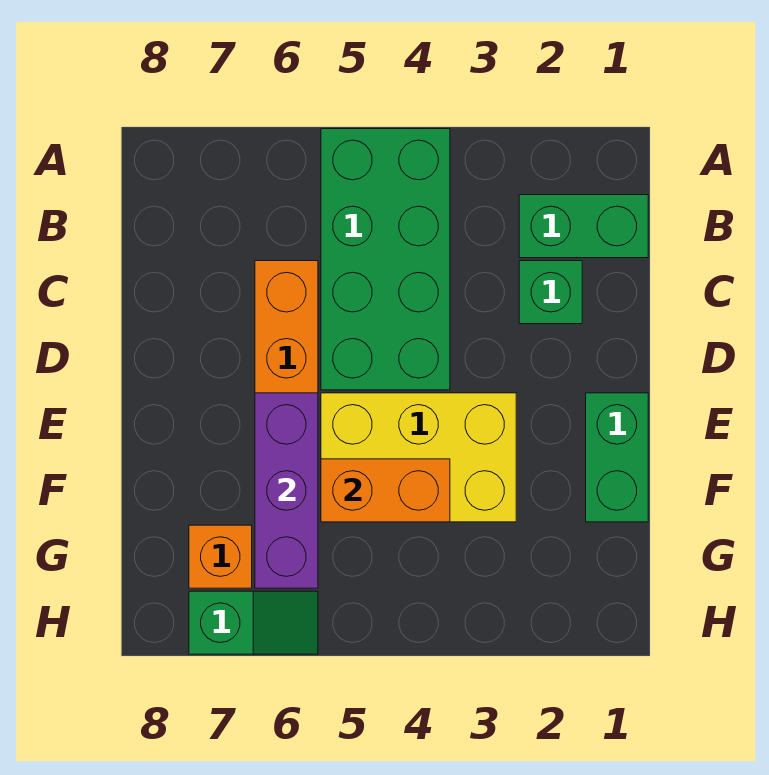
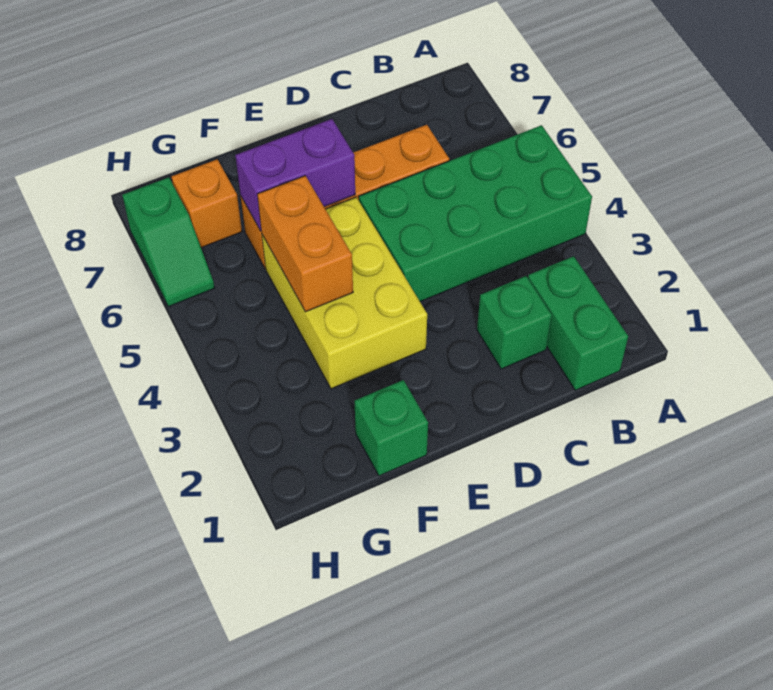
green brick E1:F1 level 1 -> green brick F1 level 1
purple brick E6:G6 level 2 -> purple brick E6:F6 level 2

